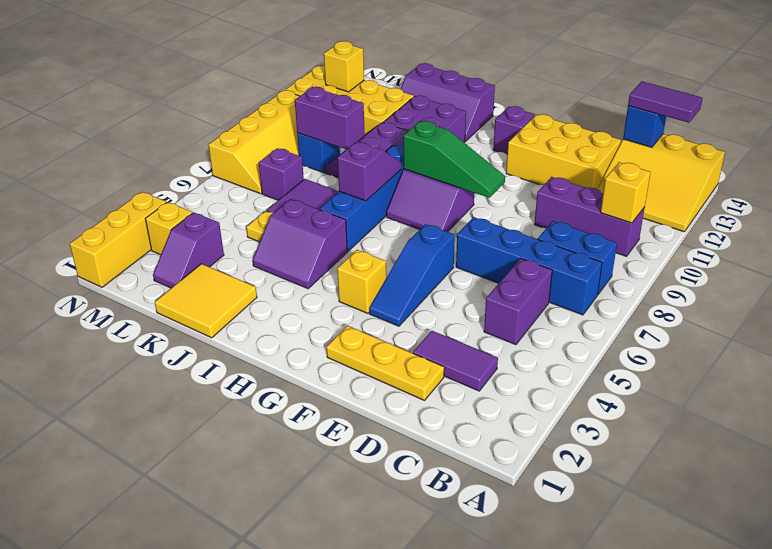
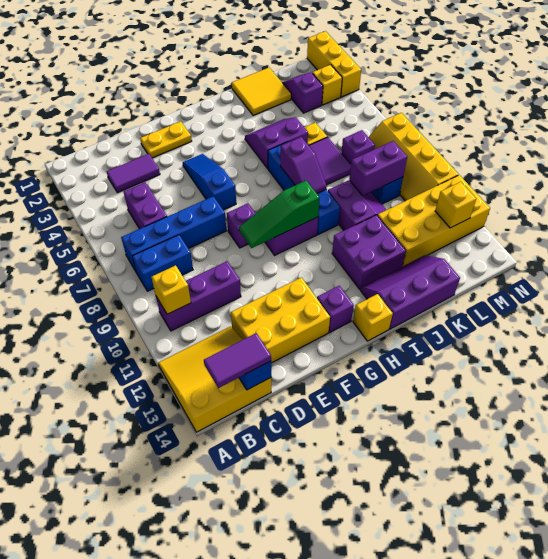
yellow plate D2:F2 level 1 -> yellow plate E2:F2 level 1
none -> purple brick F8 level 1
yellow brick G4 level 1 -> yellow brick H14 level 1

